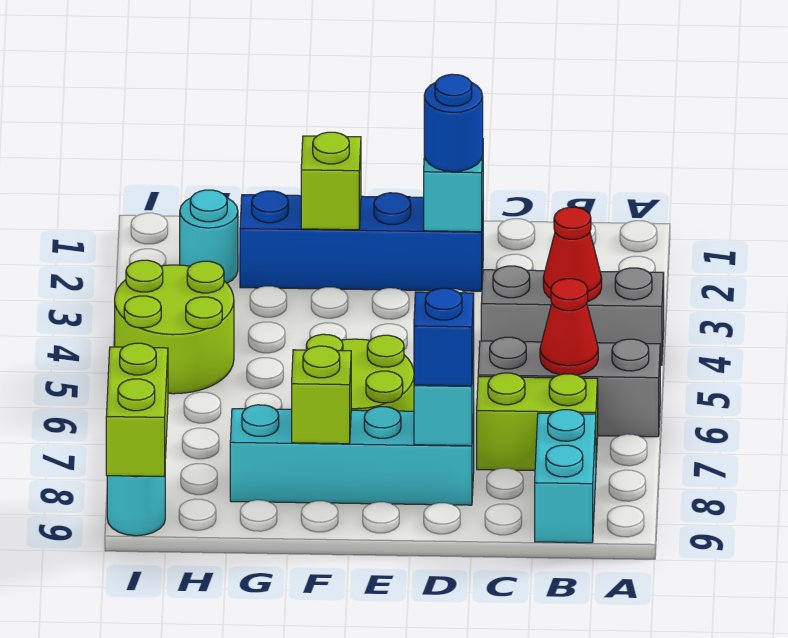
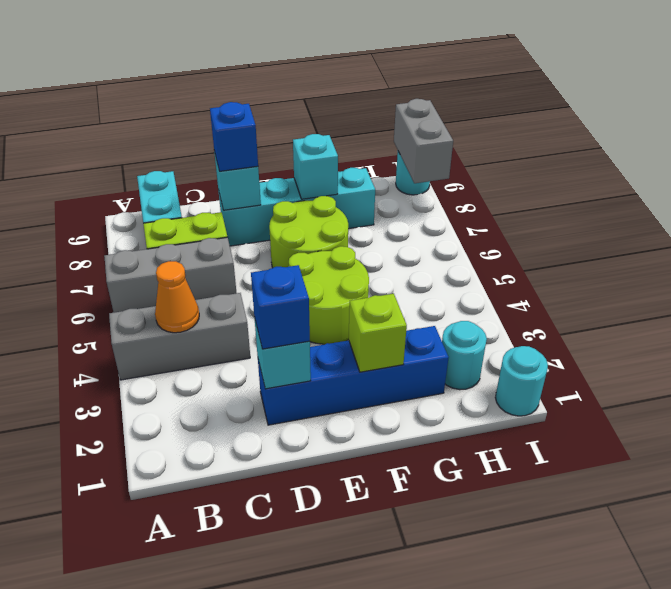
red cone B4 level 2 -> orange cone B4 level 2
red cone B6 level 2 -> none
blue round brick D2 level 3 -> blue brick D2 level 3
lime brick F8 level 2 -> cyan brick F8 level 2
lime round brick H4:I5 level 1 -> lime round brick E4:F5 level 1
none -> cyan round brick I1 level 1
lime brick I8:I9 level 2 -> grey brick I8:I9 level 2

